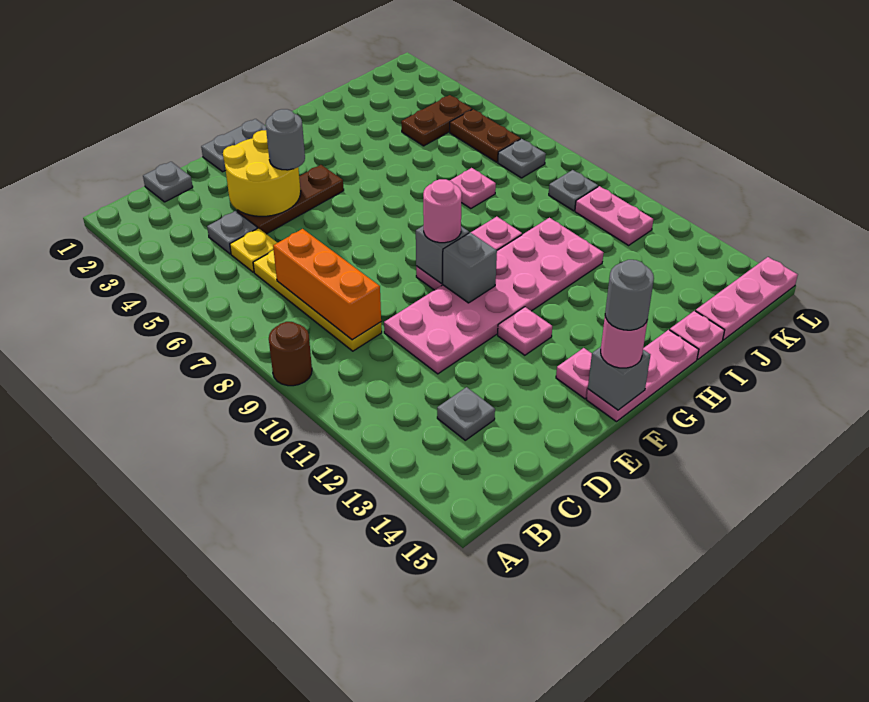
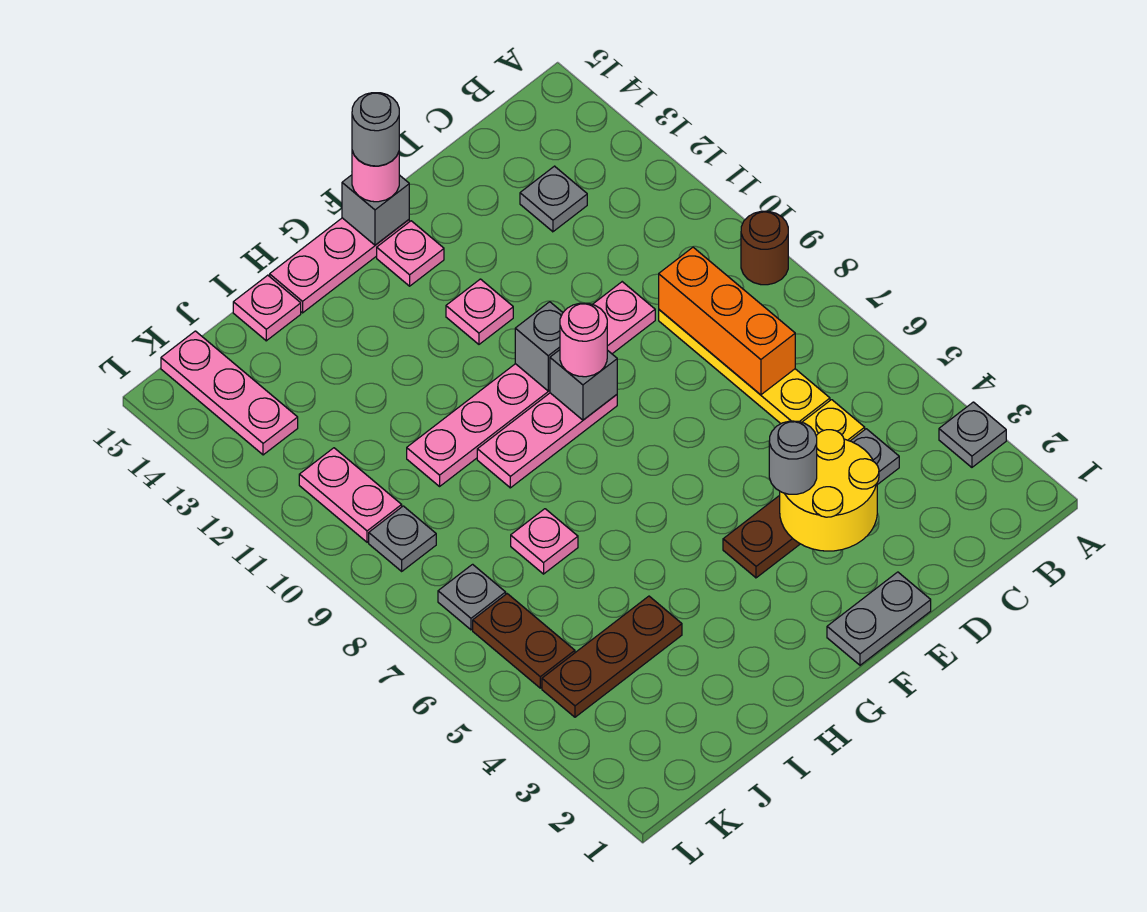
grey plate C1 level 1 -> grey plate A3 level 1
pink plate D10:I11 level 1 -> pink plate D10:I10 level 1
brown plate J4:K4 level 1 -> brown plate I4:K4 level 1
pink plate J15:L15 level 1 -> pink plate K13:K15 level 1

